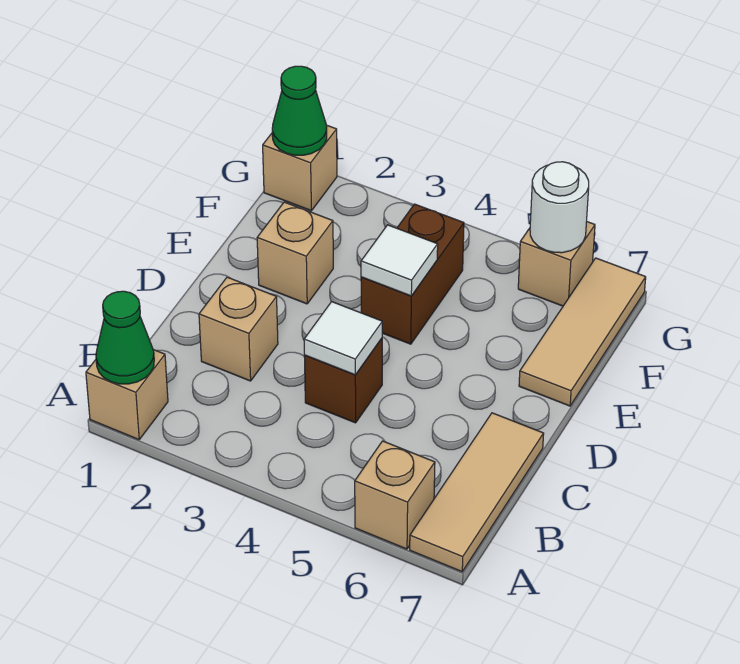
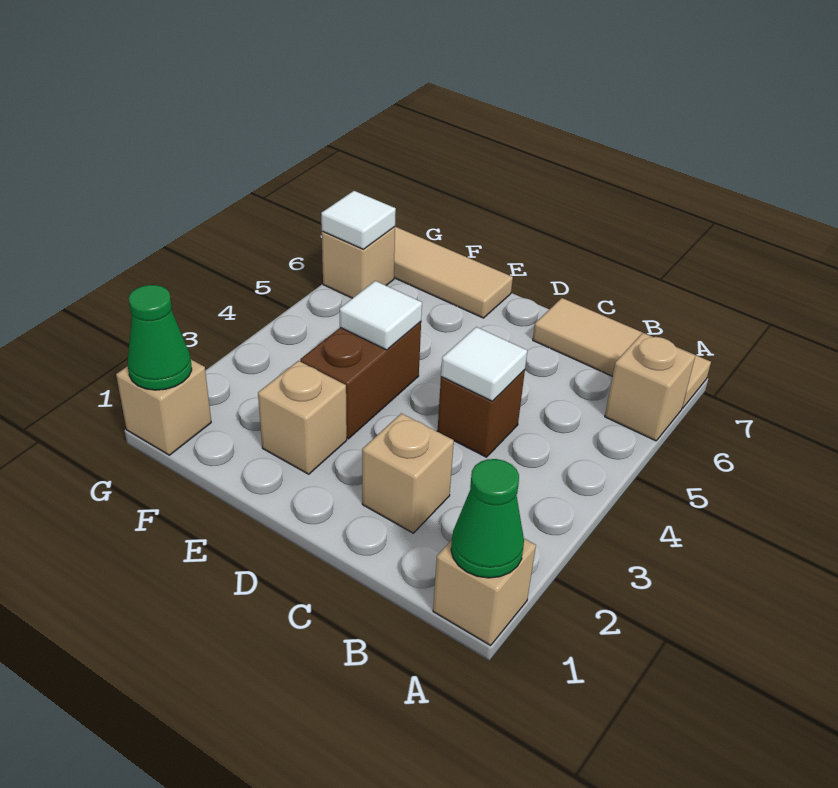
brown brick E4:F4 level 1 -> brown brick E3:E4 level 1
white round brick G6 level 2 -> white tile G6 level 2

